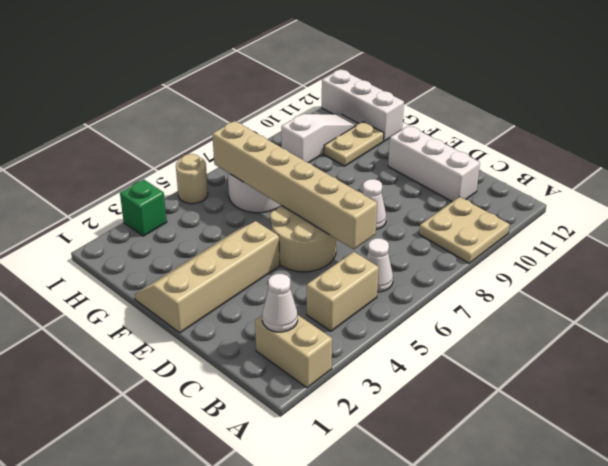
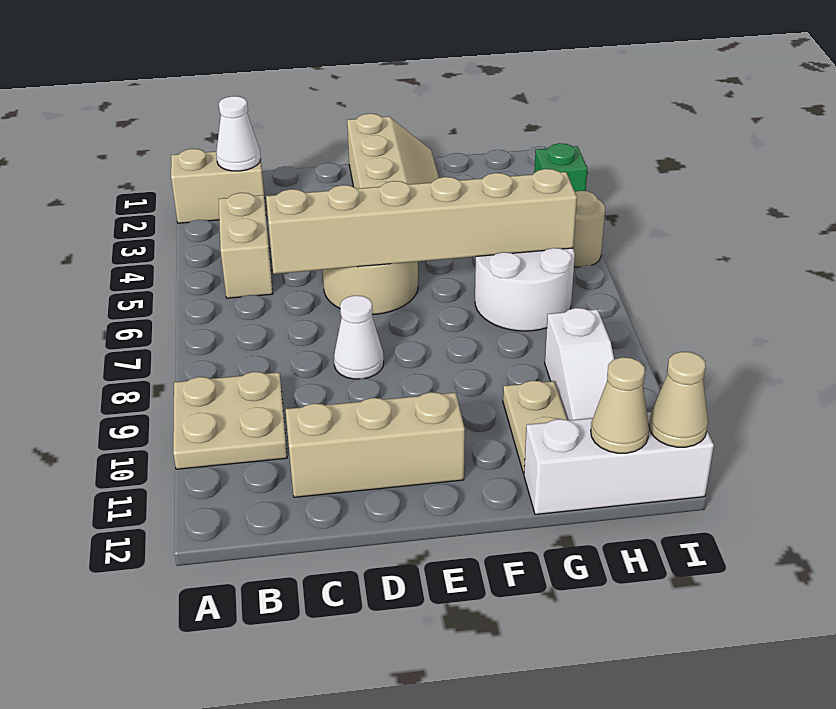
white cone B6 level 1 -> none
white brick C11:E11 level 1 -> tan brick C11:E11 level 1
none -> tan cone H12 level 2
none -> tan cone I12 level 2

